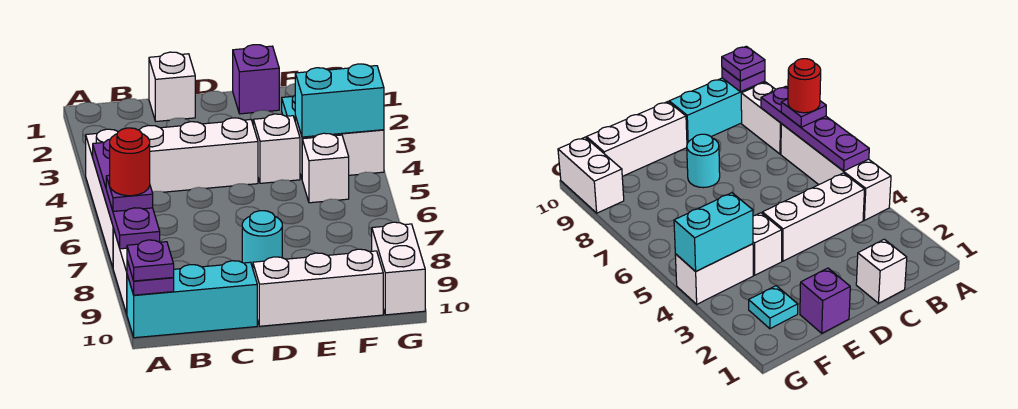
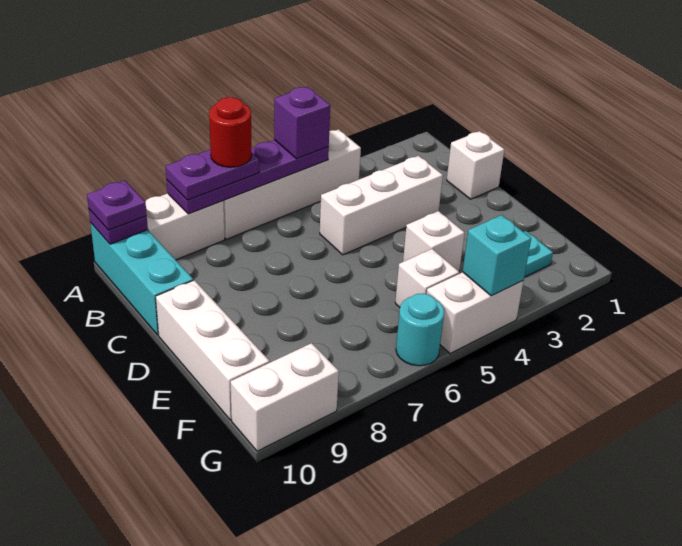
purple plate A7 level 3 -> purple plate A7:A8 level 3
white brick B4:D4 level 1 -> white brick C3:C5 level 1
cyan round brick D8 level 1 -> cyan round brick G6 level 1
purple brick E1 level 1 -> purple brick A5 level 3
white brick F4:G4 level 1 -> white brick G4:G5 level 1
cyan brick F4:G4 level 2 -> cyan brick G4 level 2

